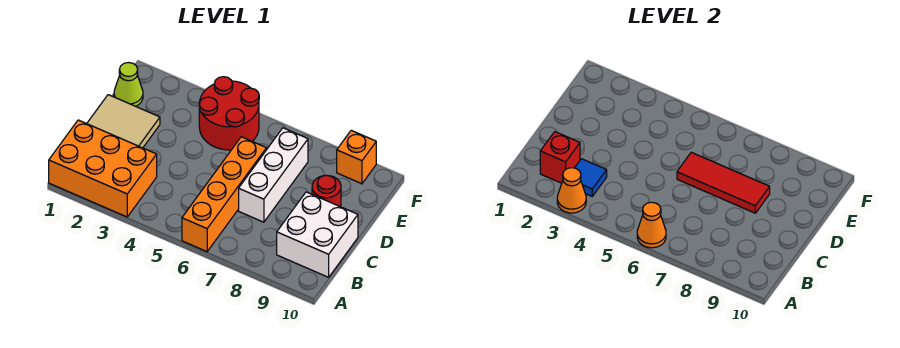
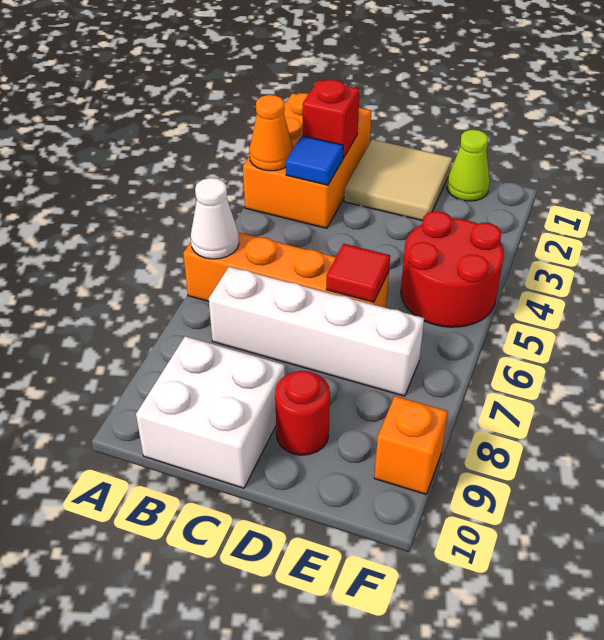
orange cone A6 level 2 -> white cone A6 level 2
white brick C7:E7 level 1 -> white brick B7:E7 level 1
red tile D6:D8 level 2 -> red tile D6 level 2

